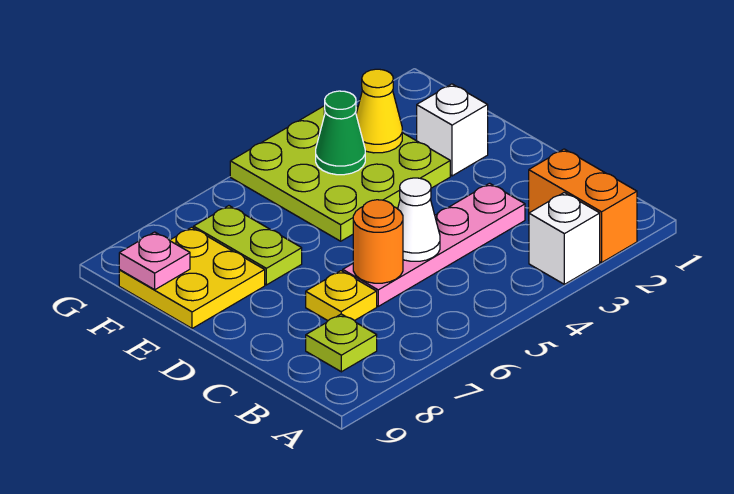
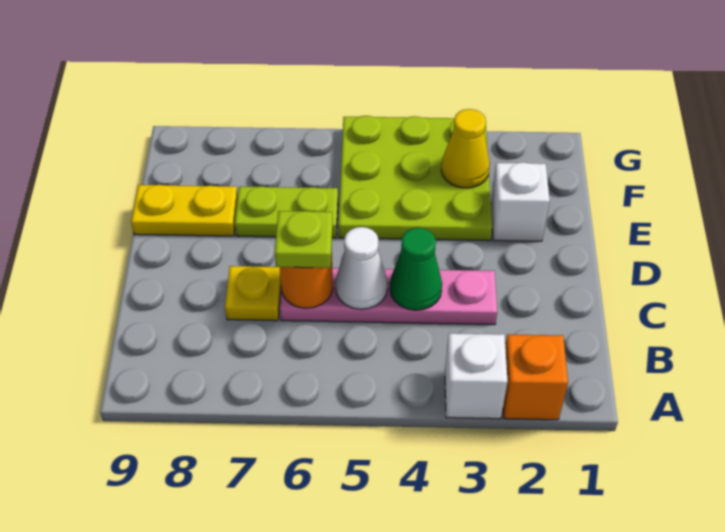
orange brick A2:B2 level 1 -> orange brick A2 level 1
lime plate B8 level 1 -> lime plate C6 level 3
lime plate E7:F7 level 1 -> lime plate E6:E7 level 1
yellow plate E8:F9 level 1 -> yellow plate E8:E9 level 1
green cone F4 level 2 -> green cone C4 level 2
pink plate F9 level 2 -> none

